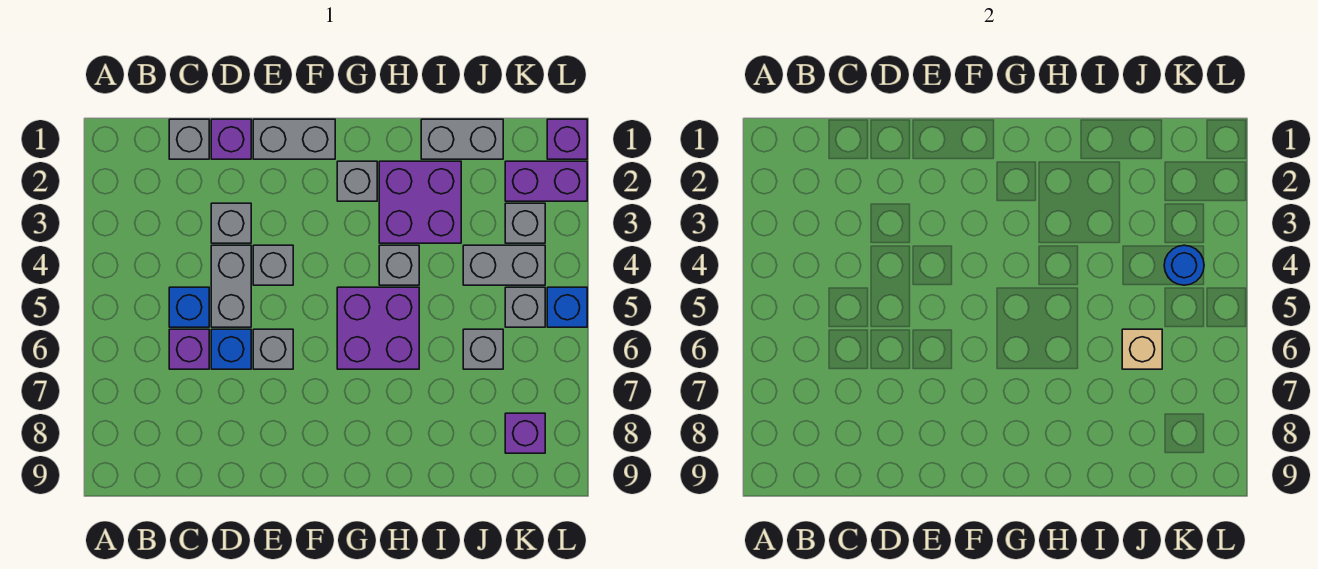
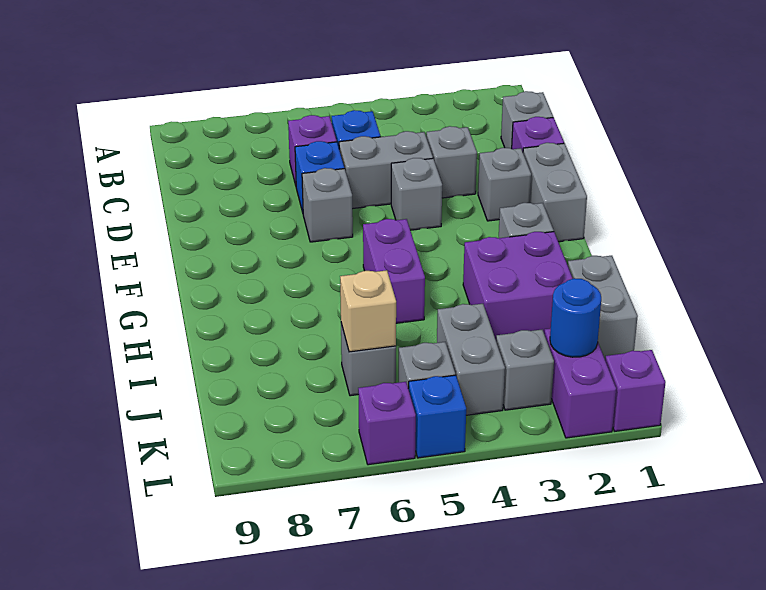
purple brick G5:H6 level 1 -> purple brick G5:H5 level 1
grey brick H4 level 1 -> grey brick E2 level 1
blue round brick K4 level 2 -> blue round brick K2 level 2
purple brick K8 level 1 -> purple brick L6 level 1

